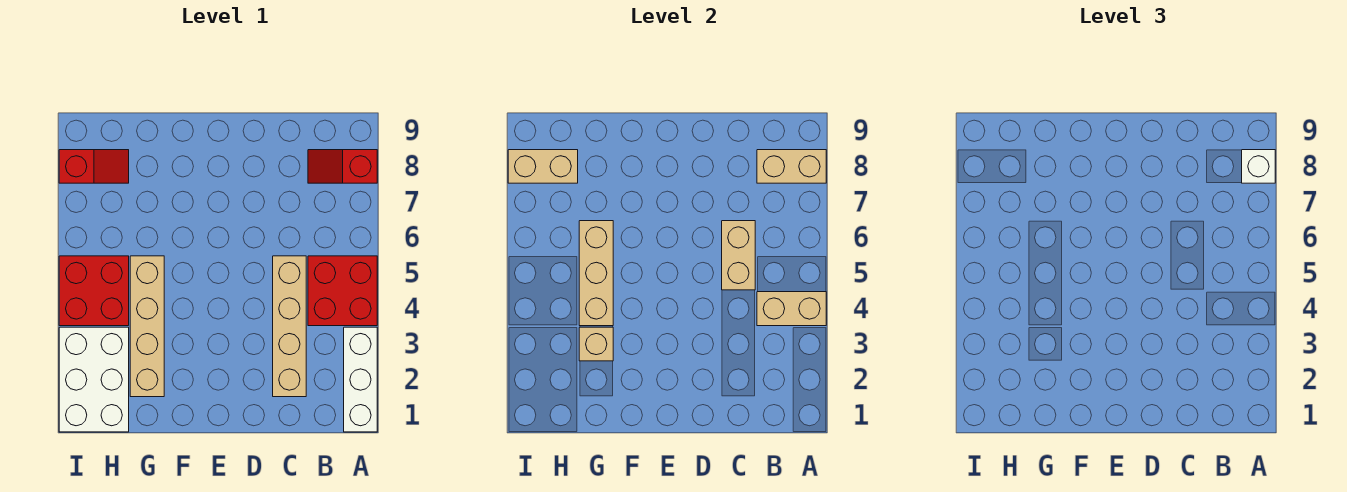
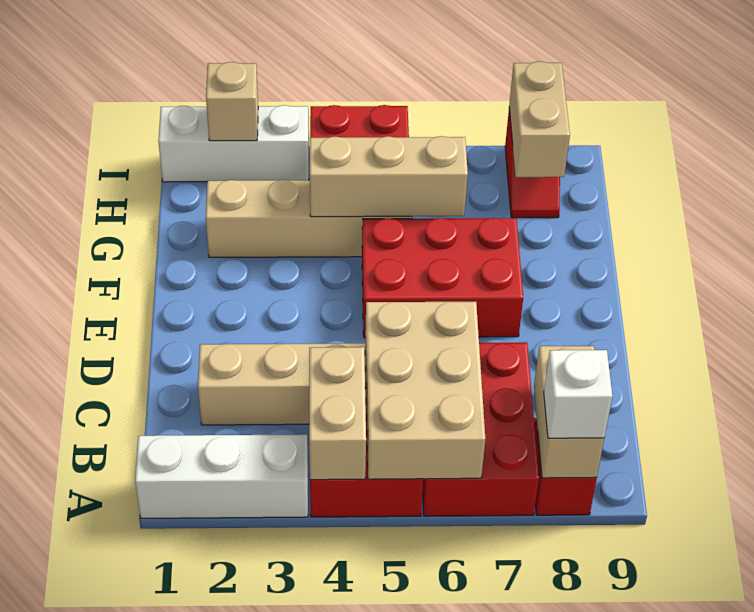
none -> red brick A6:C7 level 1
tan brick C5:C6 level 2 -> tan brick A5:C6 level 2
none -> red brick E5:F7 level 1
tan brick G3 level 2 -> tan brick I2 level 2
white brick H1:I3 level 1 -> white brick I1:I3 level 1

